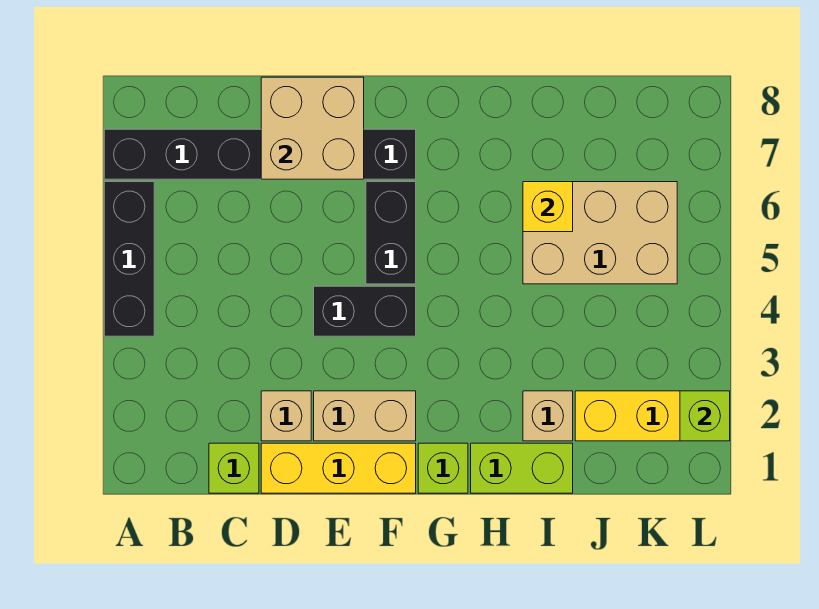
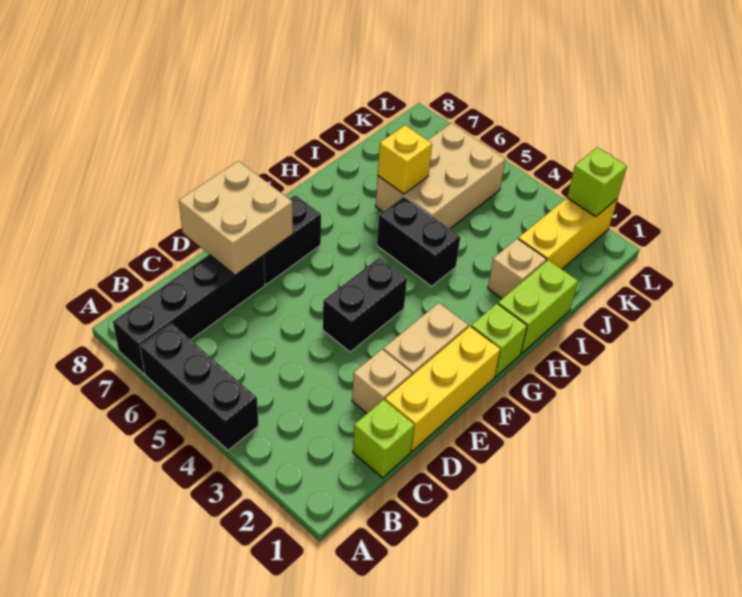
black brick F5:F6 level 1 -> black brick H4:H5 level 1

